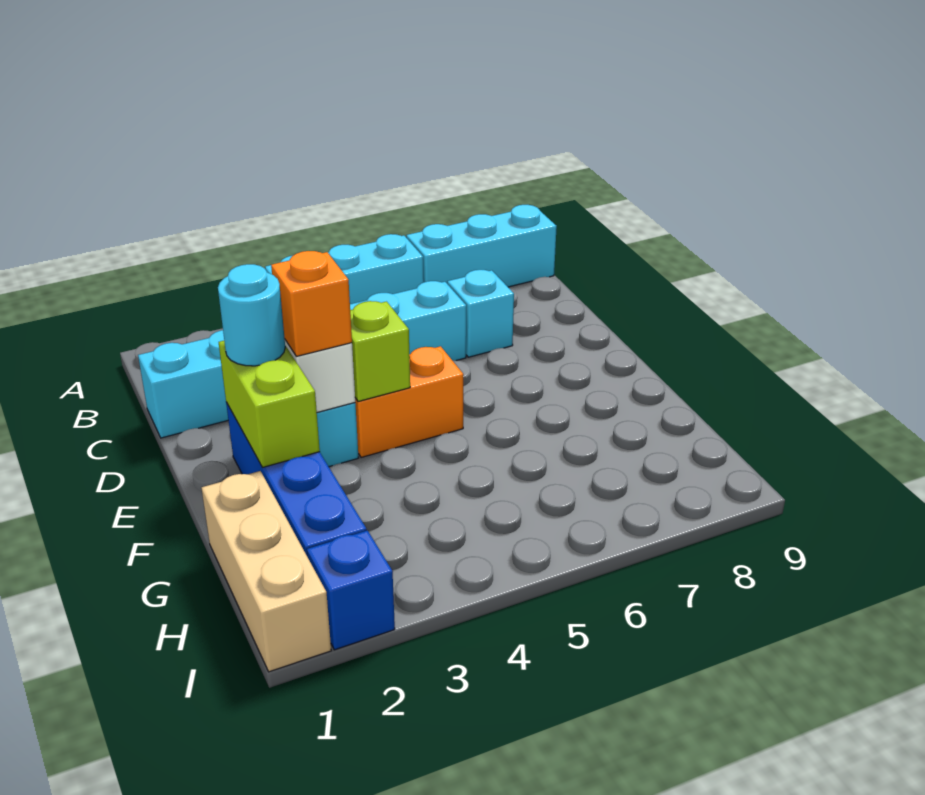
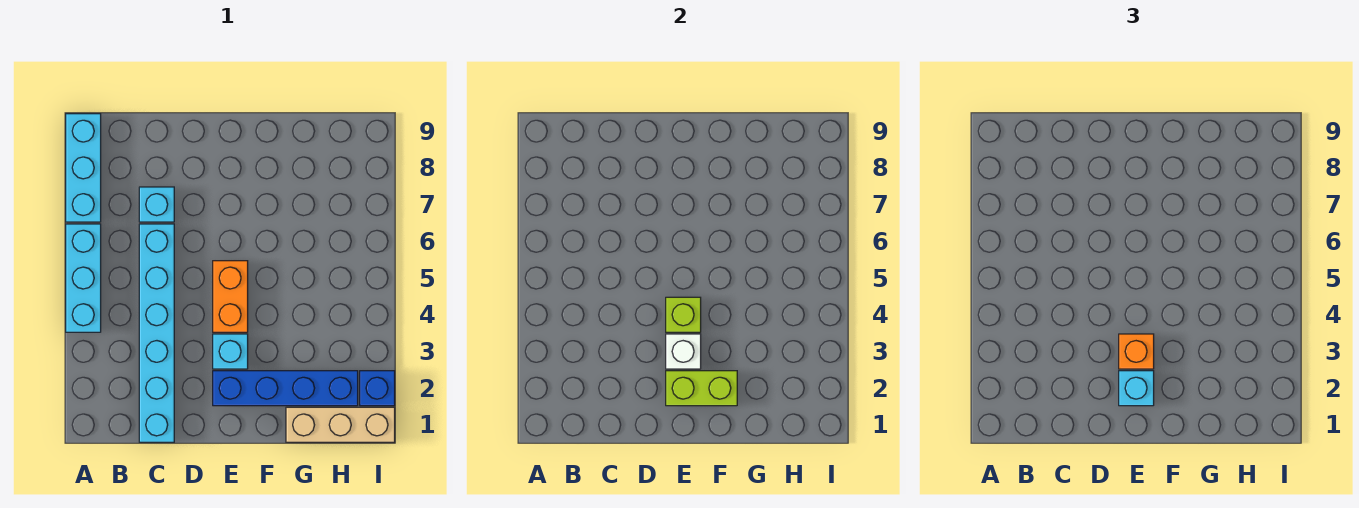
cyan round brick E2 level 3 -> cyan brick E2 level 3

